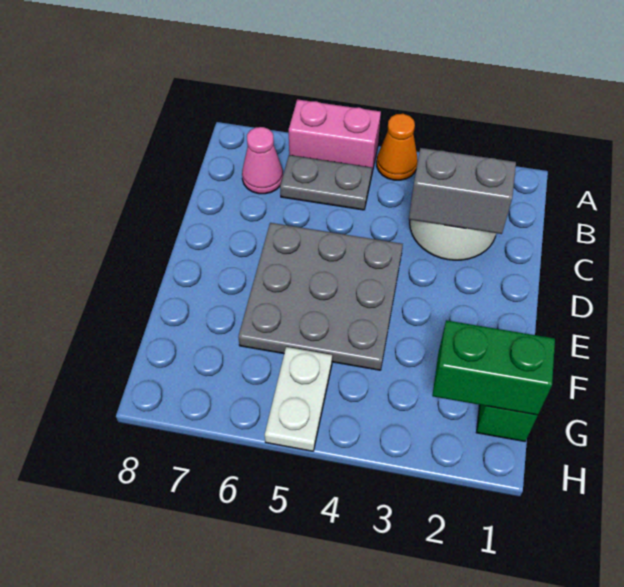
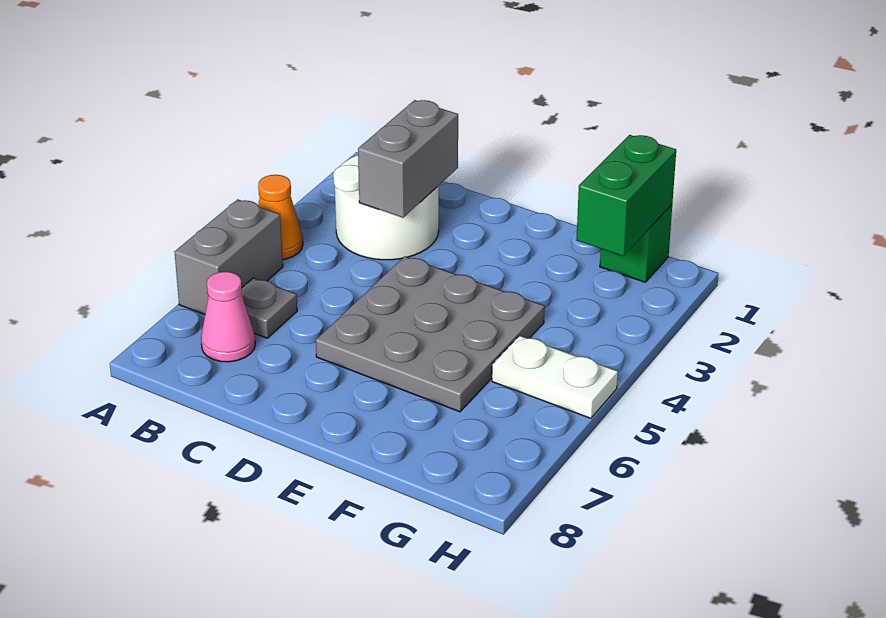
pink brick A5:A6 level 1 -> grey brick A5:A6 level 1
grey plate B5:B6 level 1 -> grey plate B6 level 1

